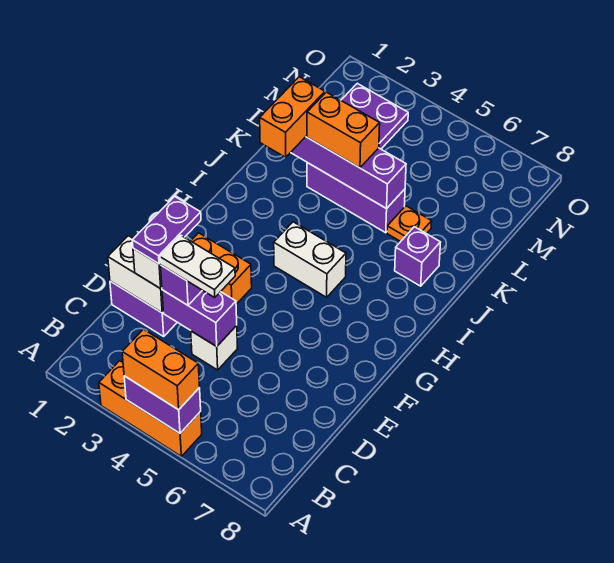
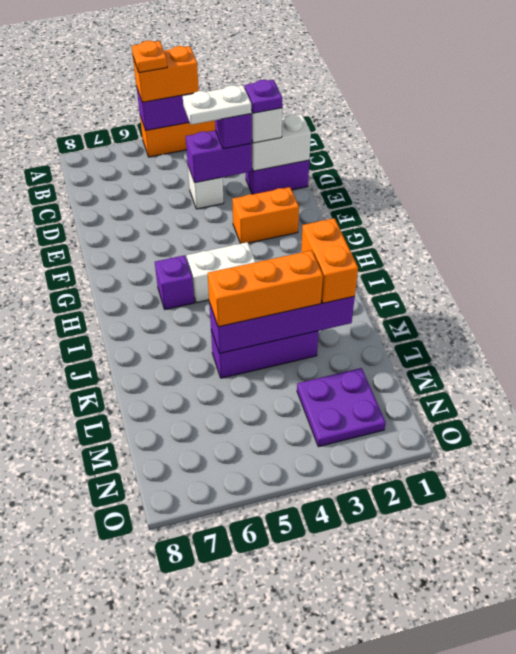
purple plate D2:E2 level 4 -> purple plate D2 level 4
purple brick J7 level 1 -> purple brick H6 level 1
orange brick K3:K4 level 3 -> orange brick K3:K5 level 3
orange plate K6 level 1 -> orange plate A5 level 4

